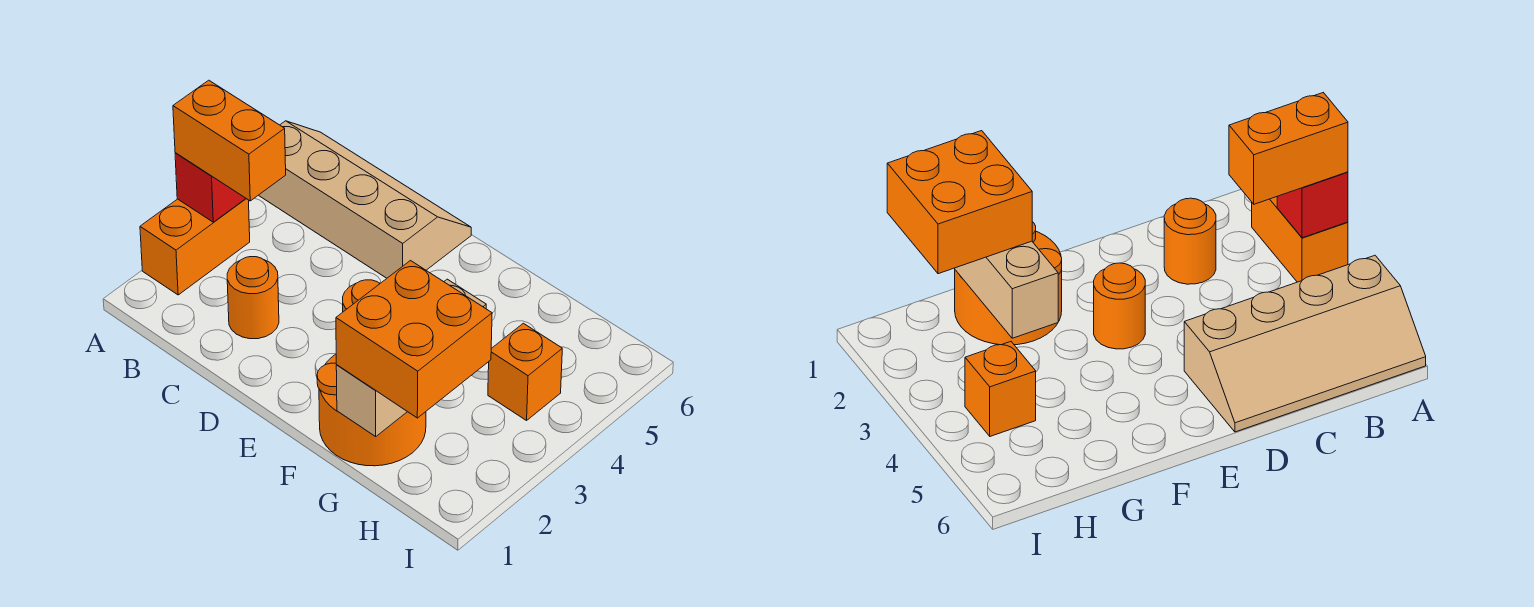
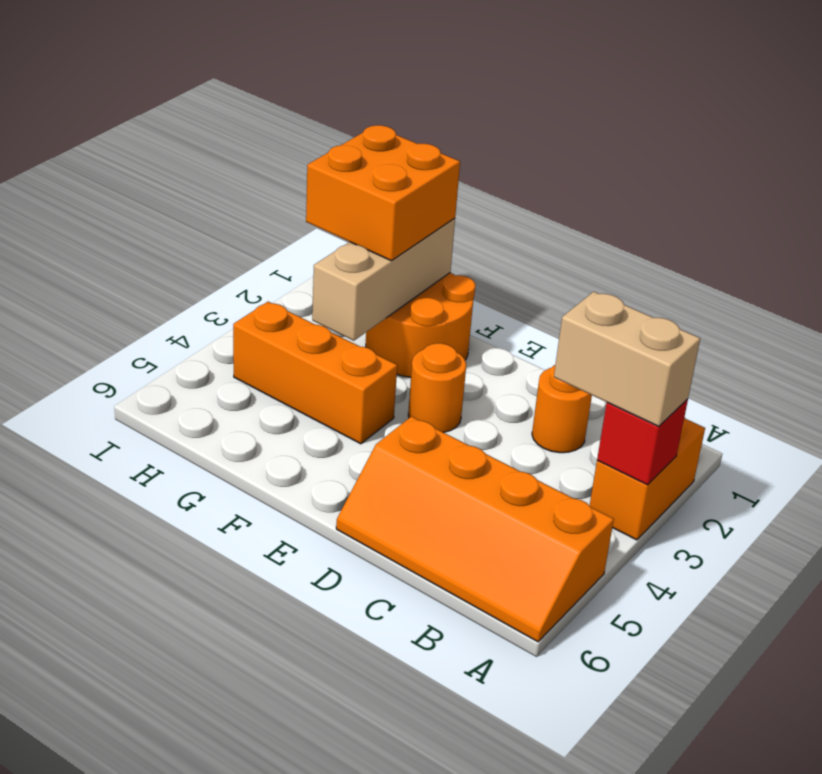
orange brick A3:B3 level 3 -> tan brick A3:B3 level 3
tan slope A5:D6 level 1 top 5 -> orange slope A5:D6 level 1 top 5
orange brick H4 level 1 -> orange brick F4:H4 level 1

